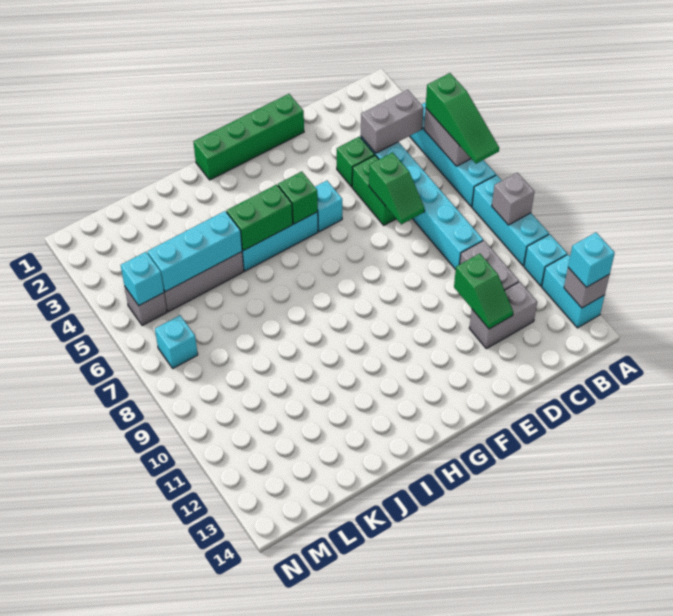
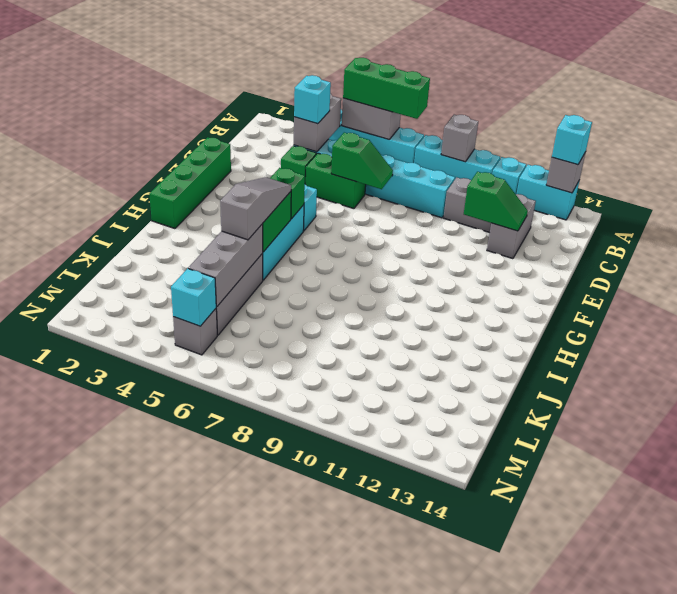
green slope A5:A7 level 3 top 5 -> green brick A5:A7 level 3
none -> grey slope H5:J5 level 3 top J
cyan brick J5:L5 level 2 -> grey brick J5:L5 level 2
cyan brick M7 level 1 -> cyan brick C4 level 3

